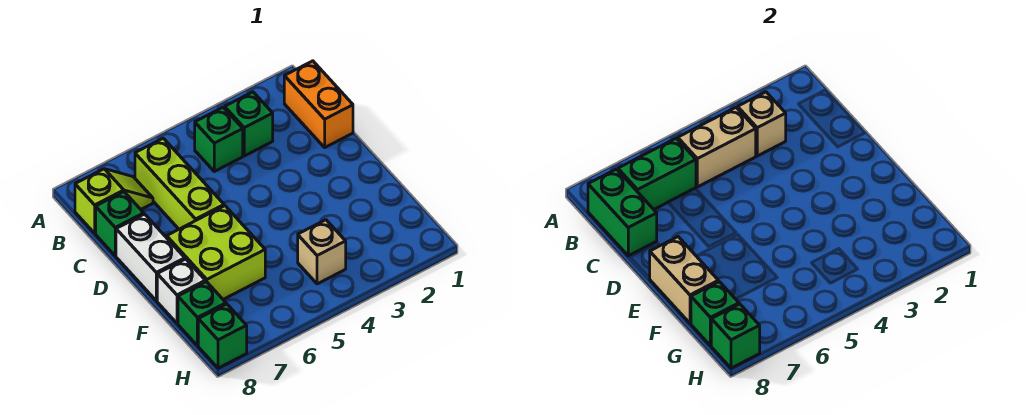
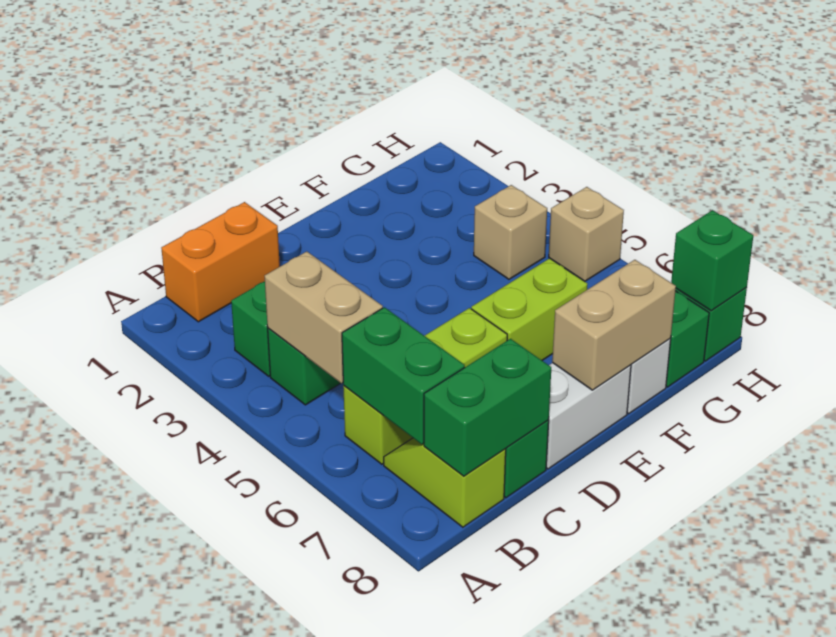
tan brick B3 level 2 -> tan brick H5 level 1
lime brick E6:F7 level 1 -> lime brick E6:F6 level 1
green brick G8 level 2 -> none

